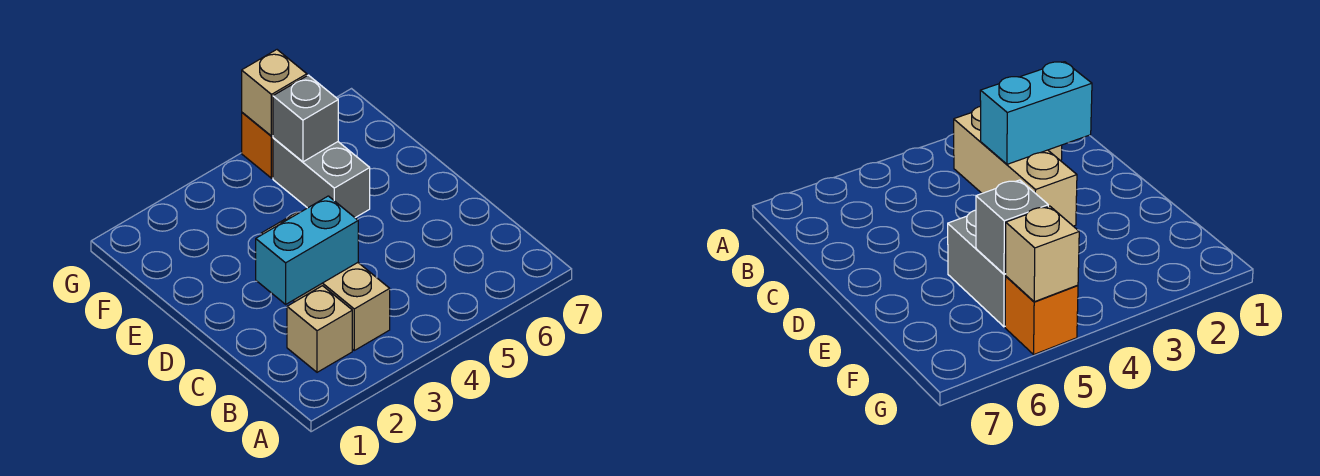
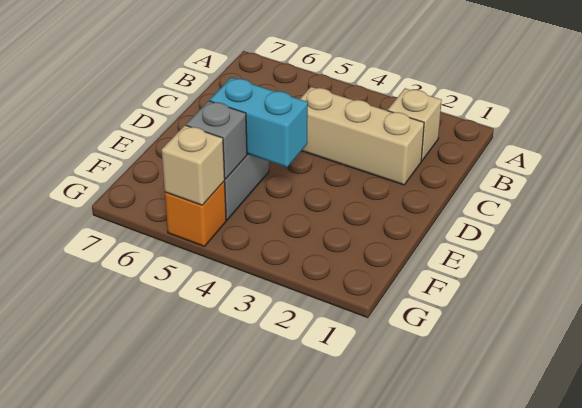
tan brick B3:D3 level 1 -> tan brick C2:C4 level 1
cyan brick C2:C3 level 2 -> cyan brick E4:E5 level 2

